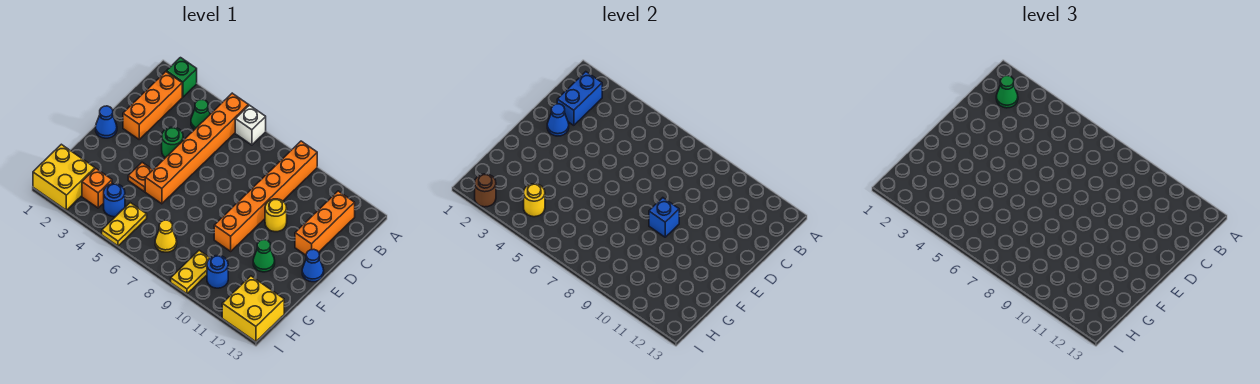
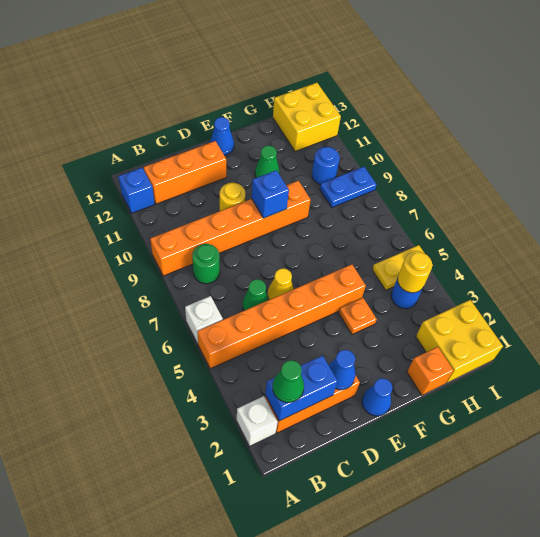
green brick A2 level 1 -> white brick A2 level 1
none -> blue brick A12 level 1
green cone B4 level 1 -> green cone C6 level 1
green round brick D4 level 1 -> green round brick B8 level 1
orange brick H3 level 1 -> orange brick G1 level 1
yellow cone H7 level 1 -> yellow cone D6 level 1
yellow plate H9:I9 level 1 -> blue plate H9:I9 level 1
brown round brick I2 level 2 -> none

